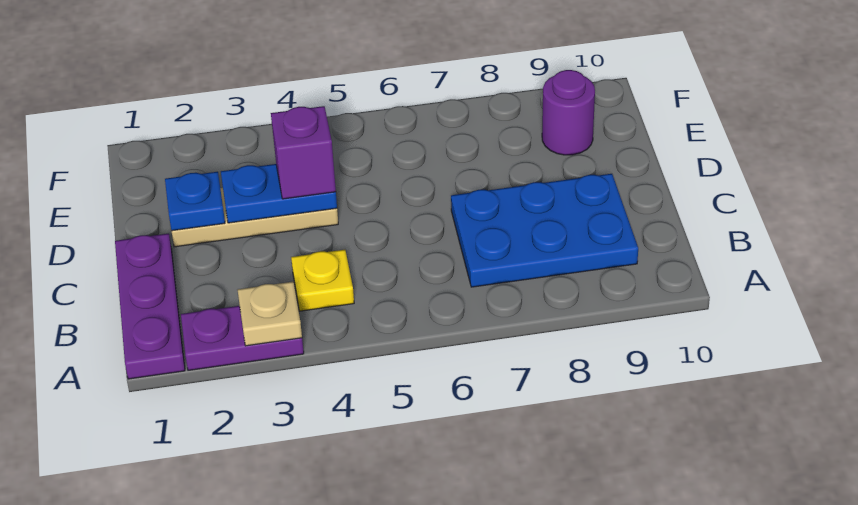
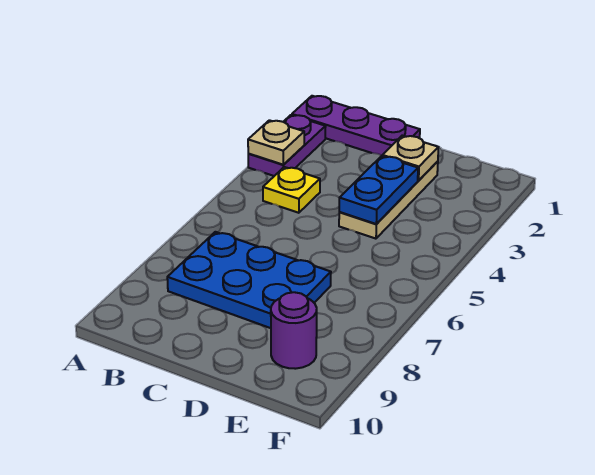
blue plate B7:C9 level 1 -> blue plate B7:D8 level 1
blue plate D2 level 2 -> tan plate D2 level 2
purple brick D4 level 3 -> none

